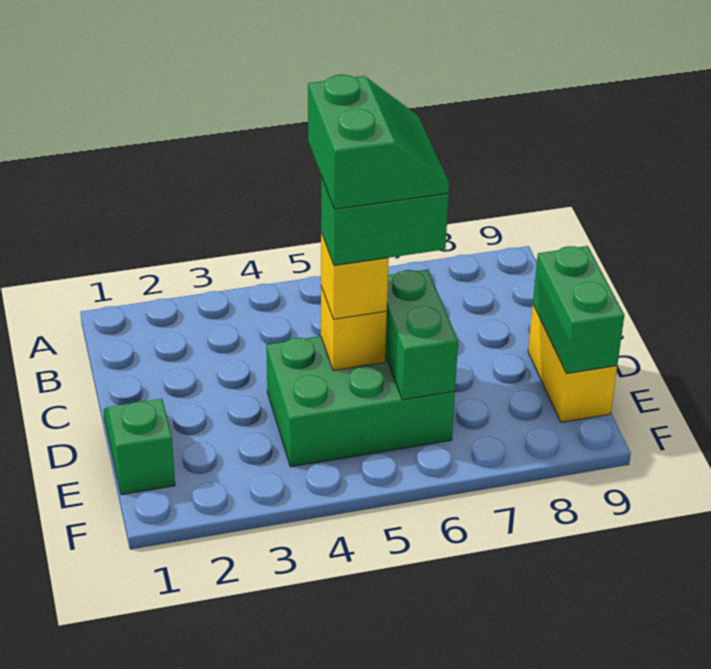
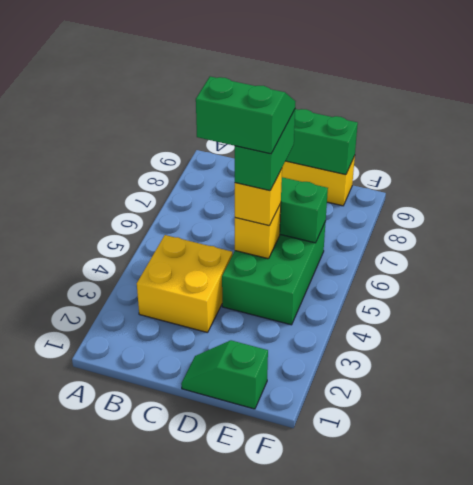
none -> yellow brick B3:C4 level 1

